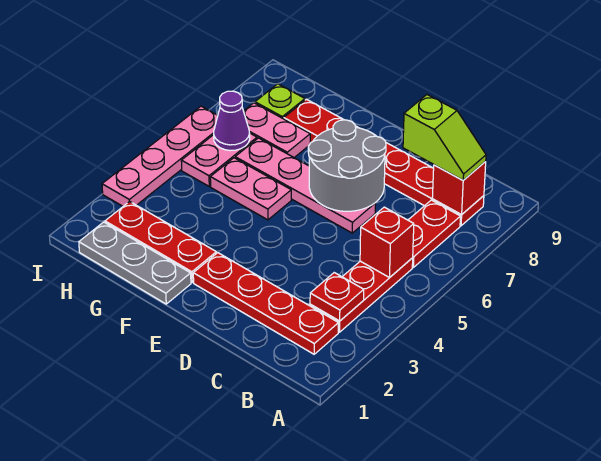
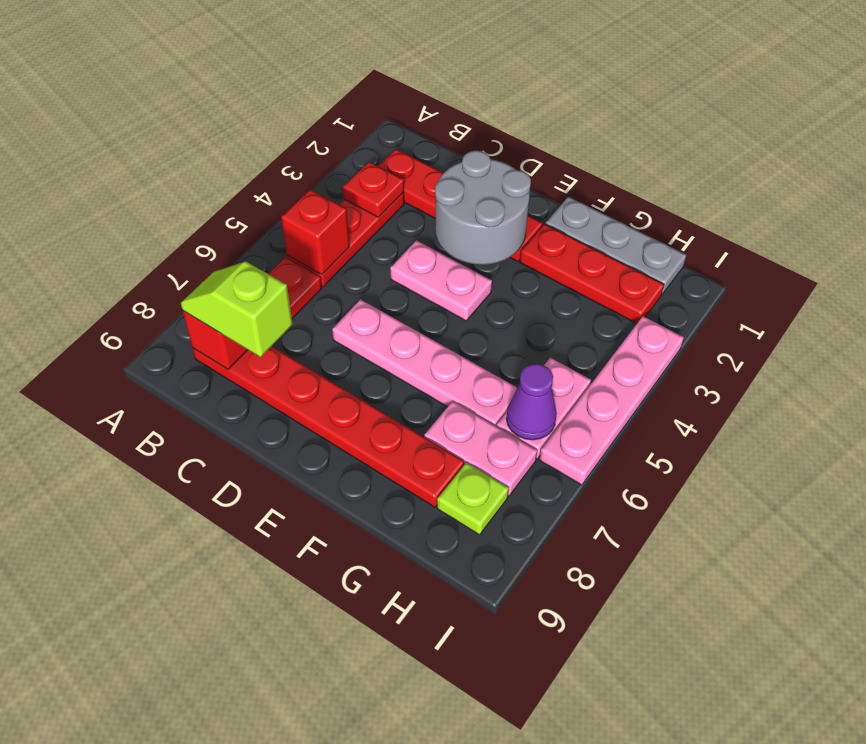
grey round brick D6:E7 level 2 -> grey round brick D2:E3 level 2
pink plate F5:G5 level 1 -> pink plate D4:E4 level 1

